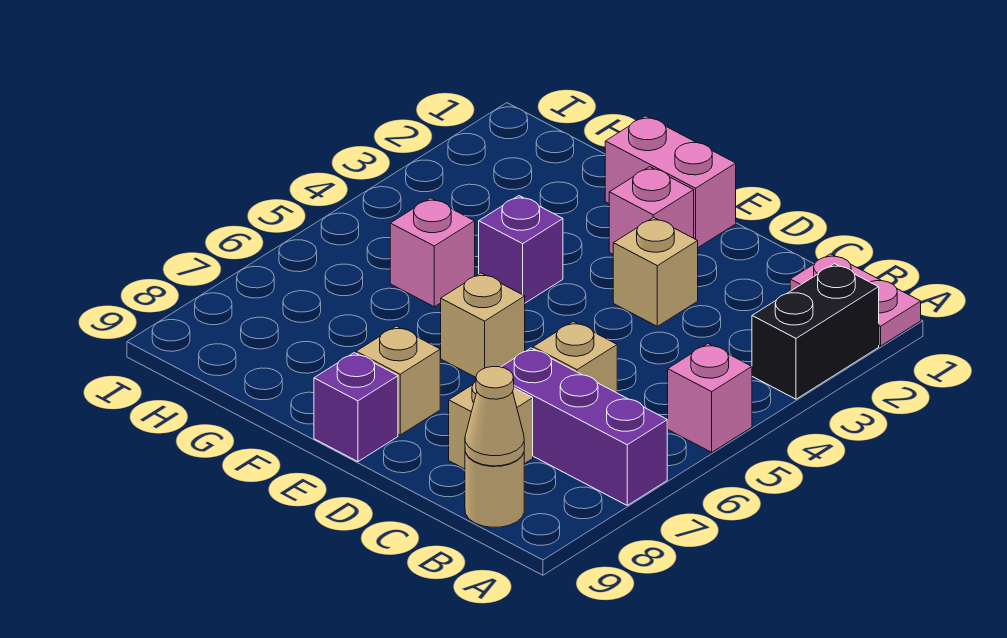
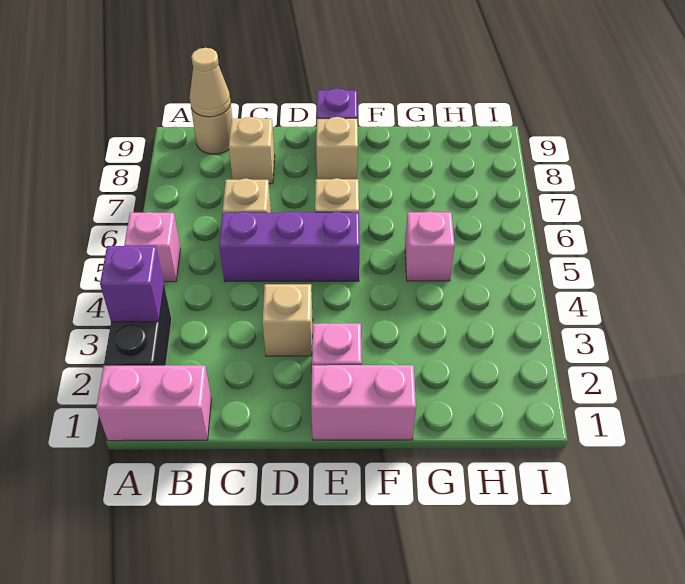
pink plate A1:B1 level 1 -> pink brick A1:B1 level 1
purple brick A7:C7 level 1 -> purple brick C5:E5 level 1
purple brick F4 level 1 -> purple brick A3 level 2

